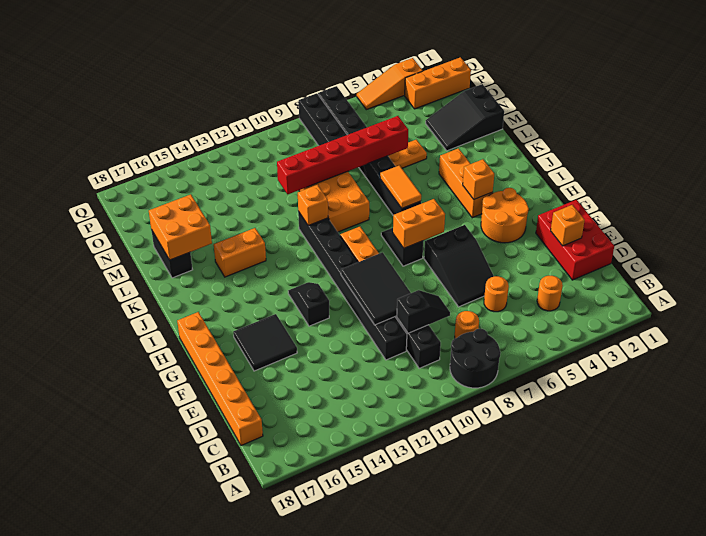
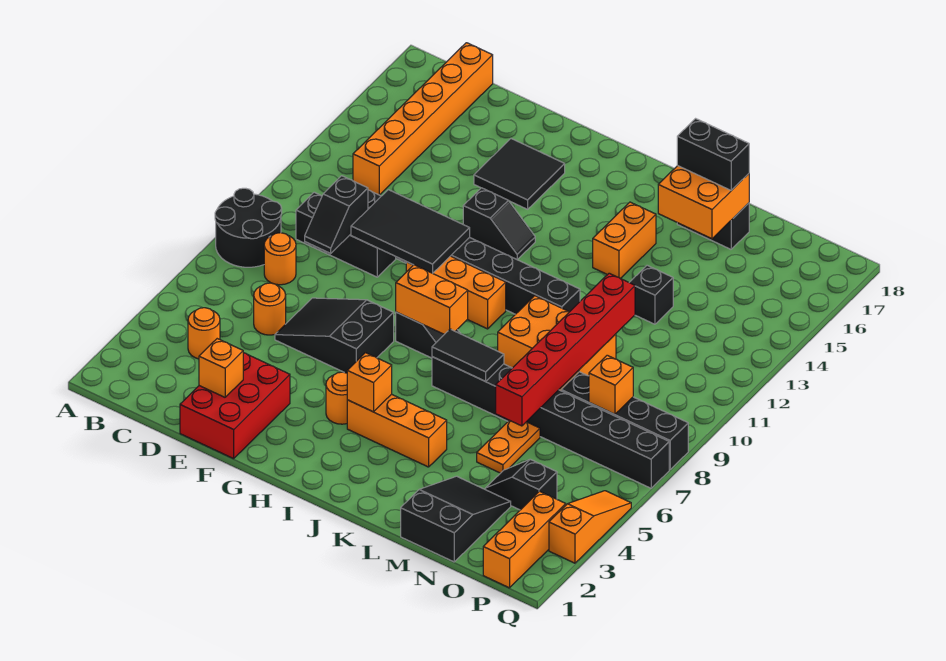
orange brick C18:H18 level 1 -> orange brick C13:C18 level 1
red brick D1:F2 level 1 -> red brick E1:F3 level 1
orange round brick G3:H4 level 1 -> orange round brick H4 level 1
orange brick H7:H8 level 2 -> orange brick H8:I8 level 2
orange tile J7:K7 level 2 -> black tile J7:K7 level 2
orange brick K11 level 2 -> orange brick O8 level 2
none -> black brick L17:M17 level 3
none -> black brick M13 level 1
none -> black slope N4:O4 level 1 top O

